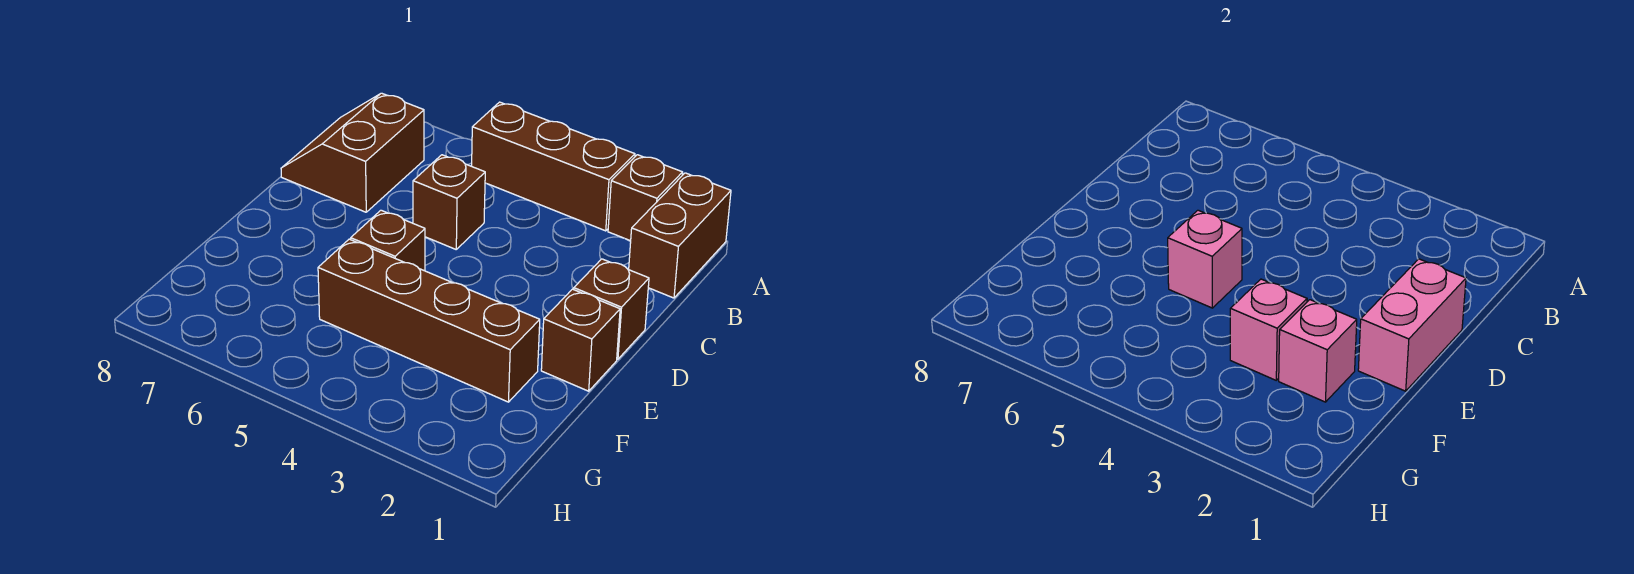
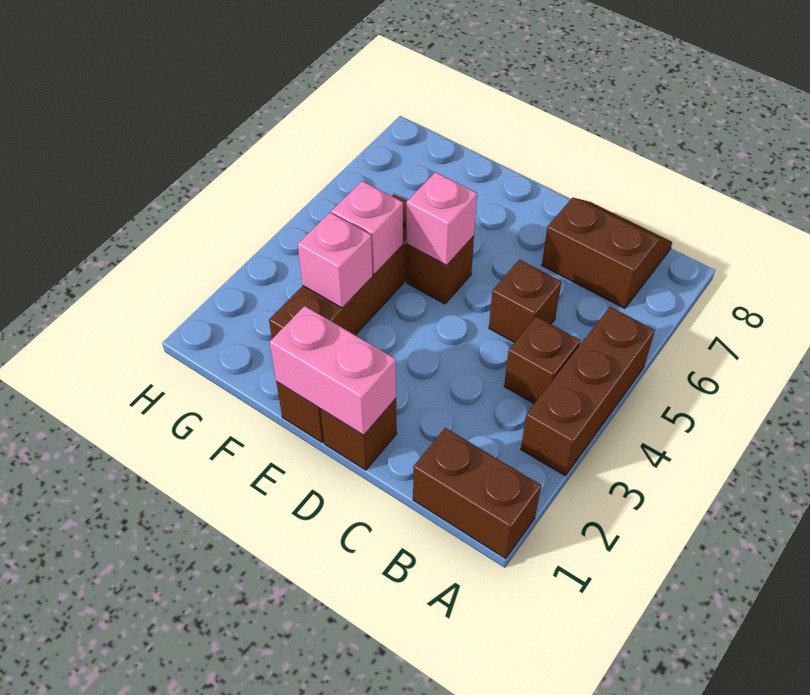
brown brick A2 level 1 -> brown brick B4 level 1
pink brick F2 level 2 -> pink brick F4 level 2

